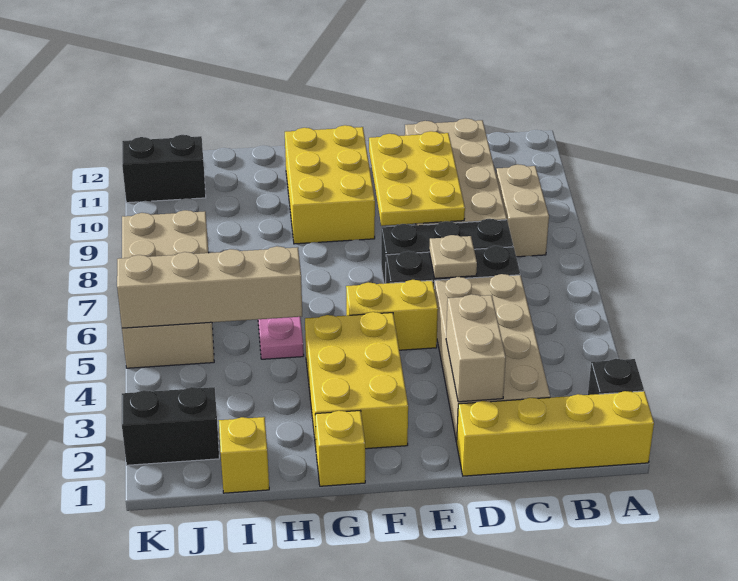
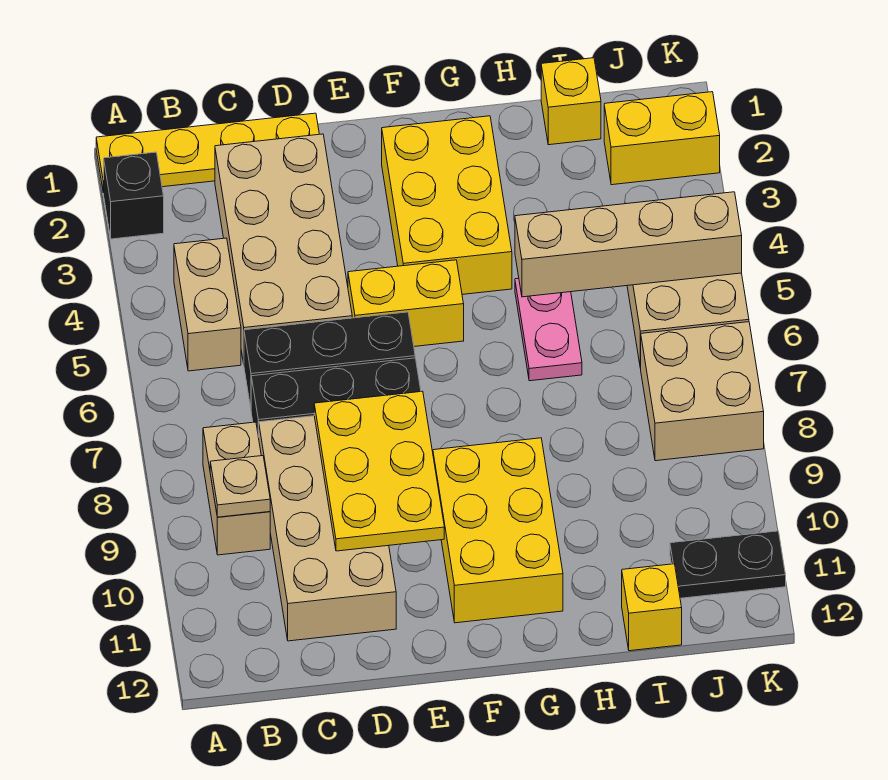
yellow brick A1:D1 level 1 -> yellow plate A1:D1 level 1
tan brick D2:D3 level 2 -> tan brick B4:B5 level 1
tan plate D6 level 2 -> tan plate B9 level 2
yellow brick G1 level 1 -> yellow brick I12 level 1
black brick J2:K2 level 1 -> yellow brick J2:K2 level 1
black brick J11:K11 level 1 -> black plate J11:K11 level 1

